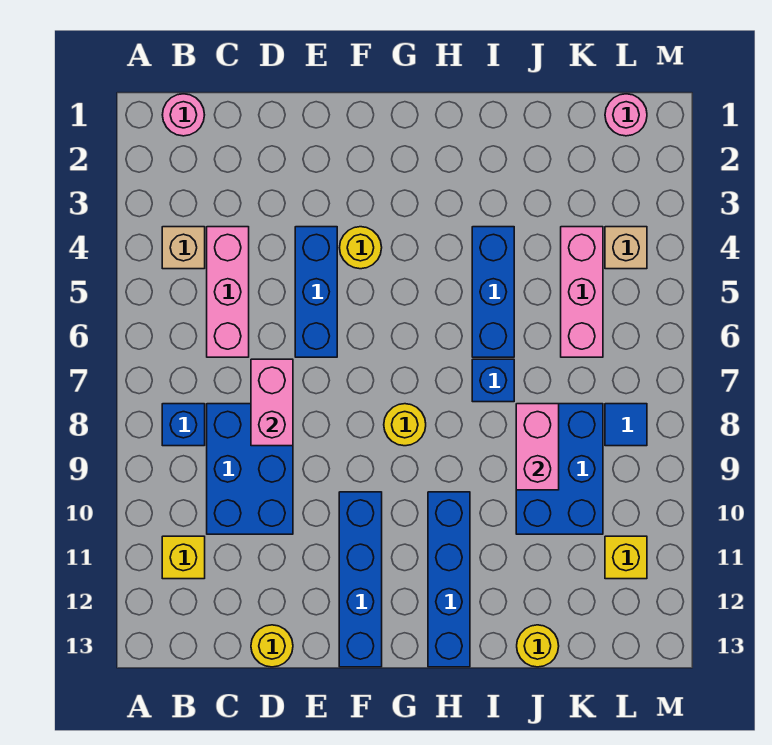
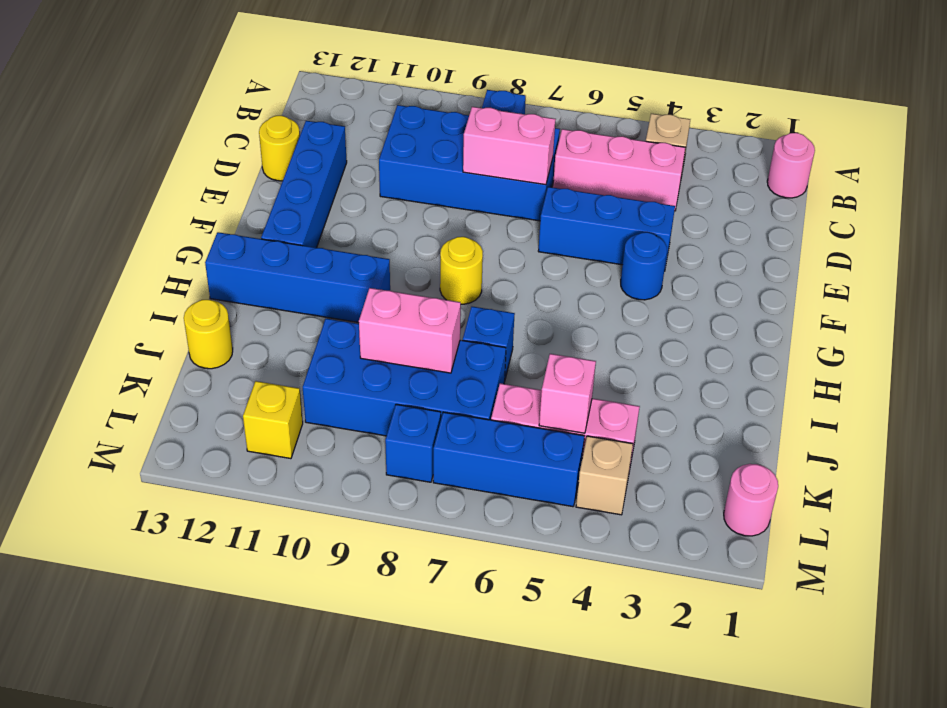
yellow brick B11 level 1 -> none
blue brick C8:D10 level 1 -> blue brick C7:D10 level 1
yellow round brick F4 level 1 -> blue round brick F4 level 1
blue brick F10:F13 level 1 -> blue brick D12:G12 level 1
blue brick I4:I6 level 1 -> blue brick L5:L7 level 1
blue brick J8:K10 level 1 -> blue brick J7:K10 level 1
none -> pink brick K5 level 2
blue tile L8 level 1 -> blue brick L8 level 1

